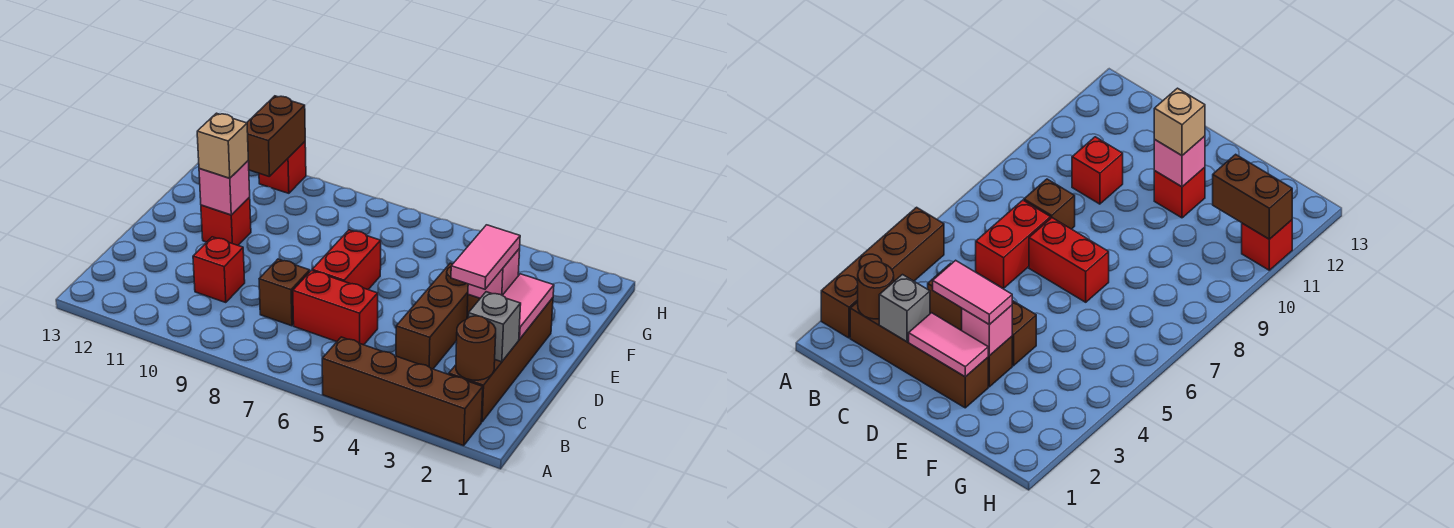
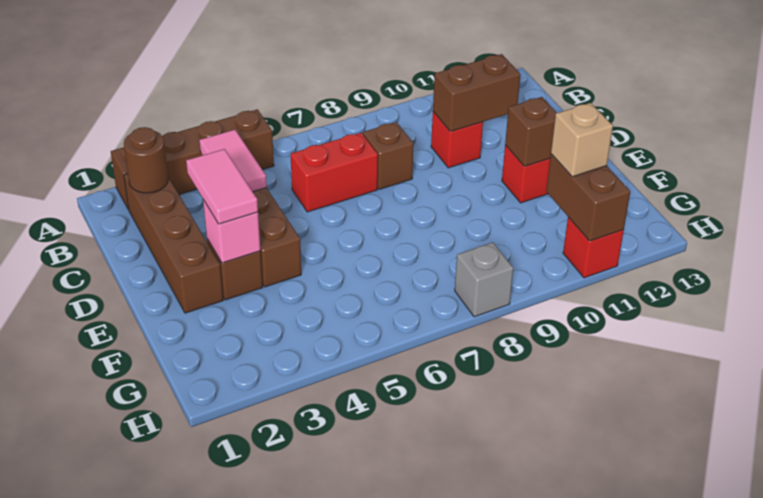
grey brick C2 level 2 -> grey brick H8 level 1
none -> brown brick C10:C11 level 2
pink tile D2:E2 level 2 -> pink tile B4:C4 level 2
red brick D7:E7 level 1 -> none
pink brick E11 level 2 -> brown brick E11 level 2
tan brick E11 level 3 -> tan brick G11 level 3

